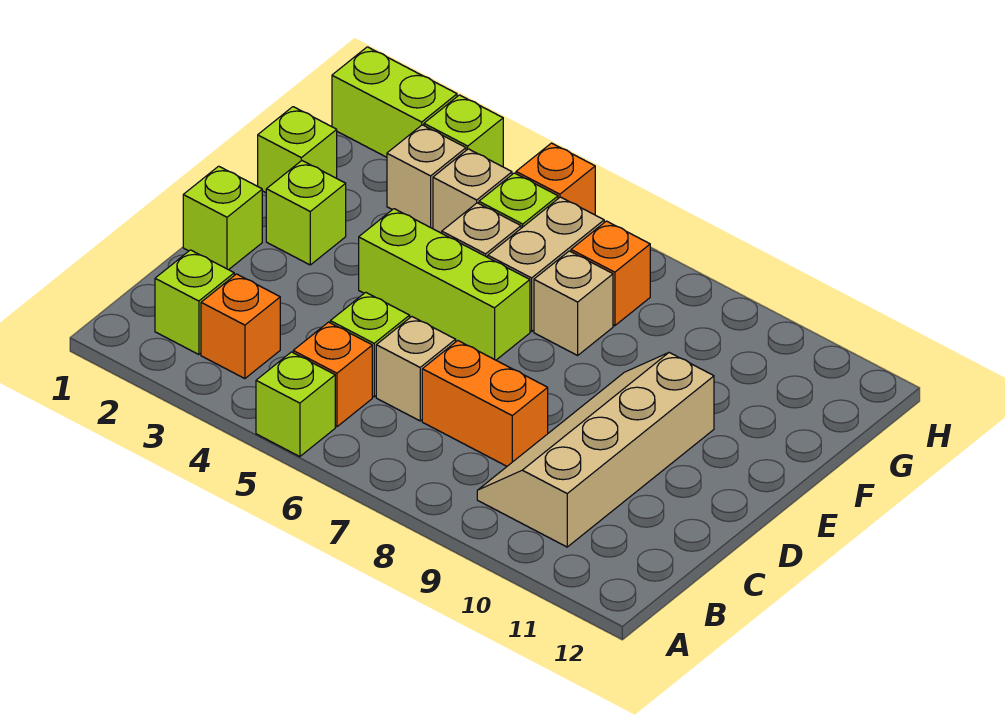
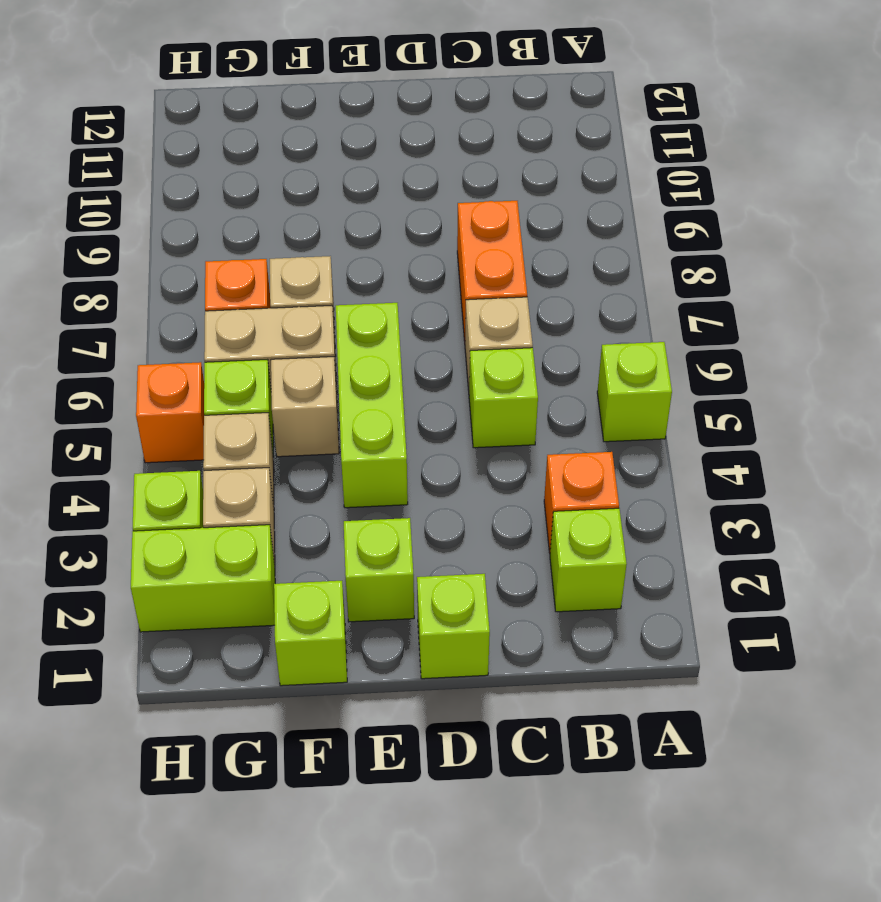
orange brick B5 level 1 -> none
tan slope B9:E10 level 1 top 10 -> none
lime brick H1:H2 level 1 -> lime brick G2:H2 level 1

